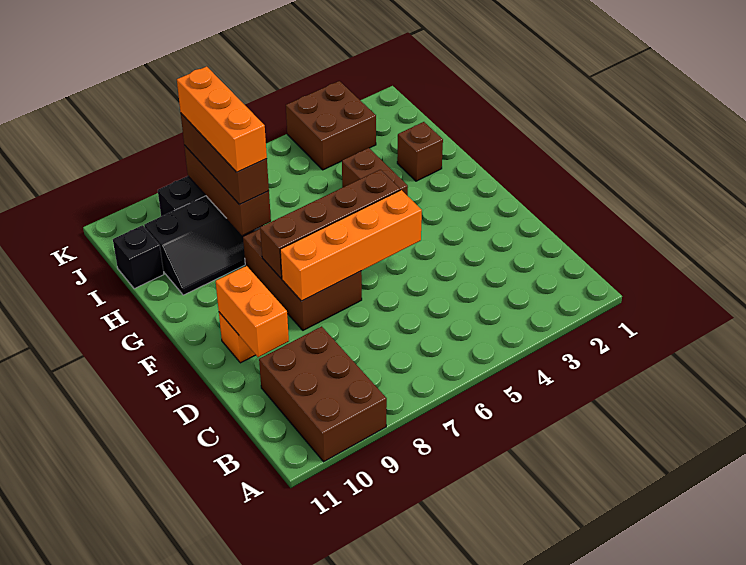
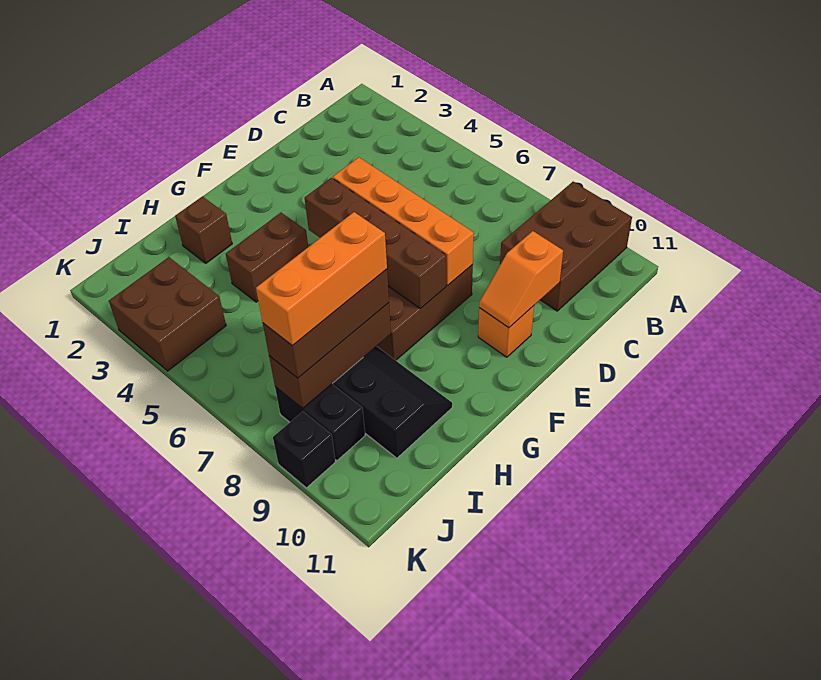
orange brick D10:E10 level 2 -> orange slope D10:E10 level 2 top D
black brick I11 level 1 -> black brick K9 level 1

